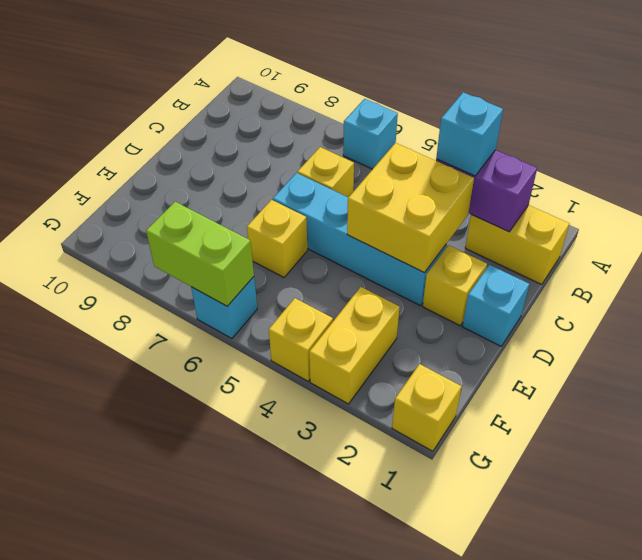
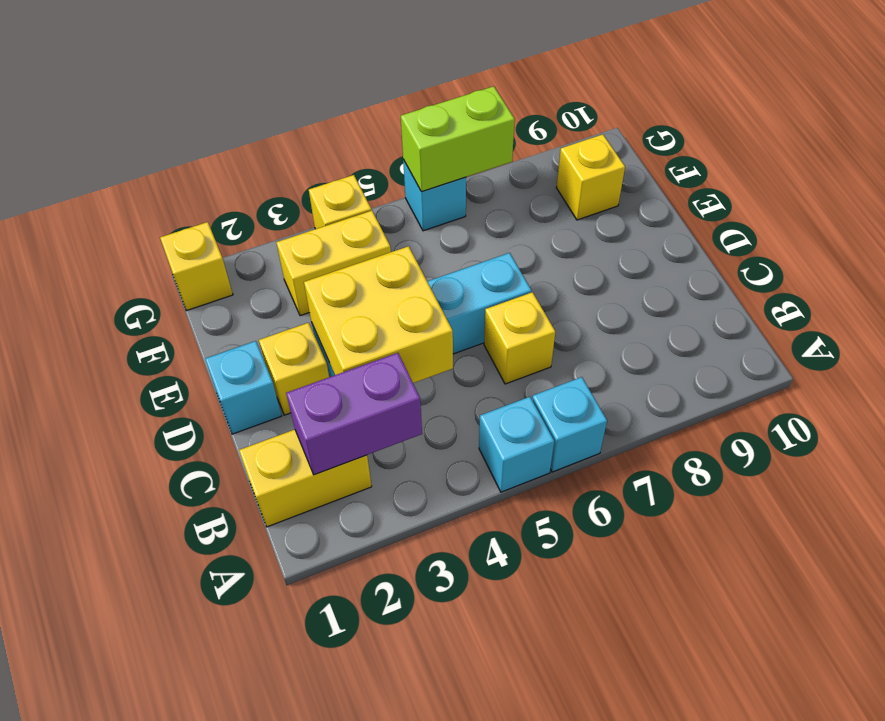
cyan brick B3 level 3 -> cyan brick A5 level 1
yellow brick E6 level 1 -> yellow brick F9 level 1
yellow brick F3:G3 level 1 -> yellow brick F3:F4 level 1

